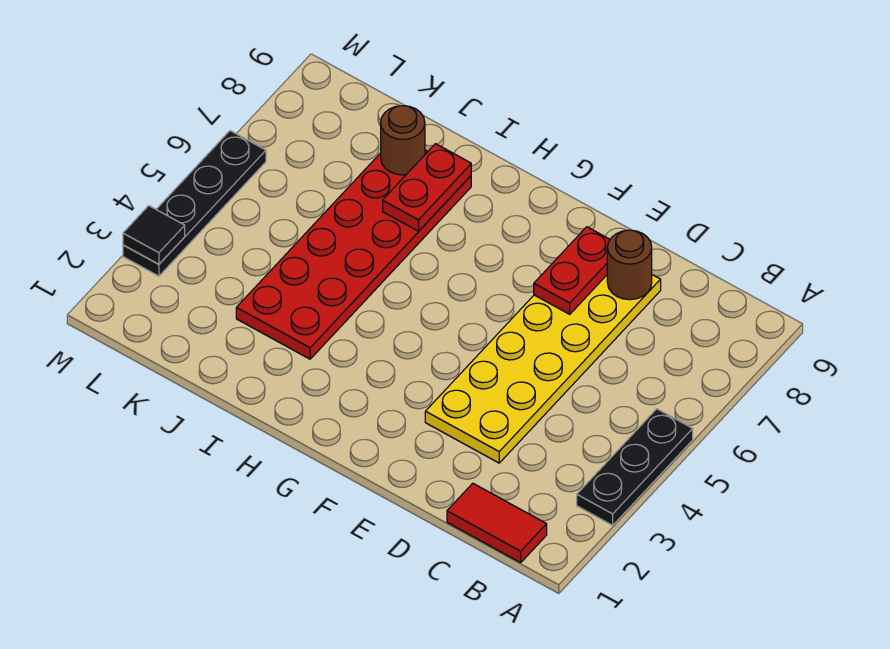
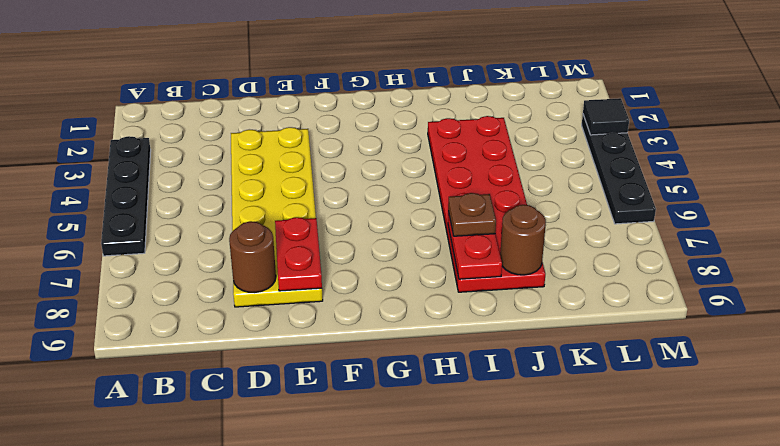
black plate A3:A5 level 1 -> black plate A3:A6 level 1
red tile B1:C1 level 1 -> none
none -> brown plate I7 level 3

